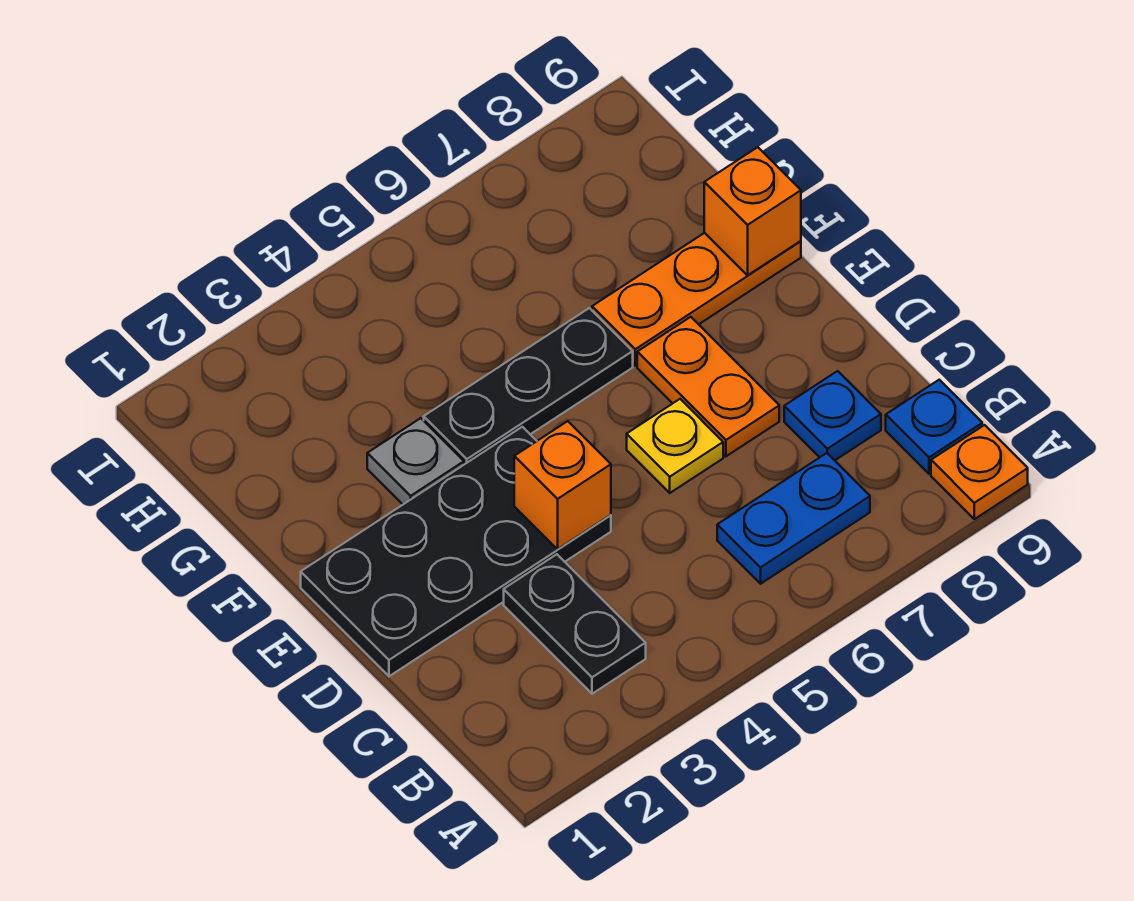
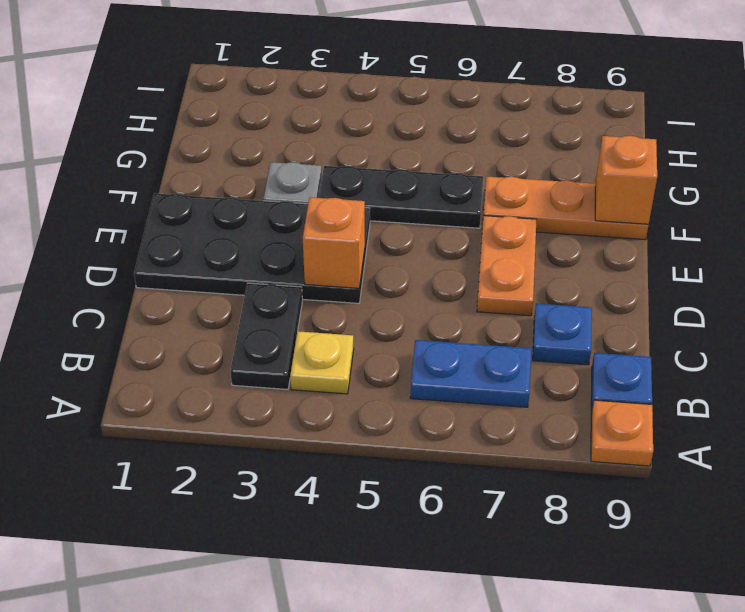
yellow plate D6 level 1 -> yellow plate B4 level 1

